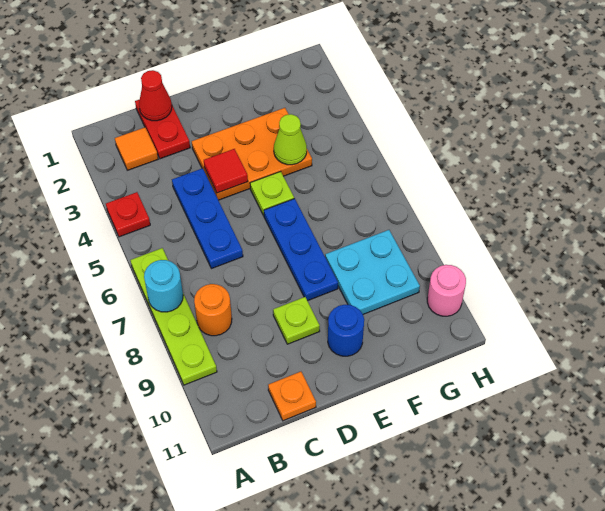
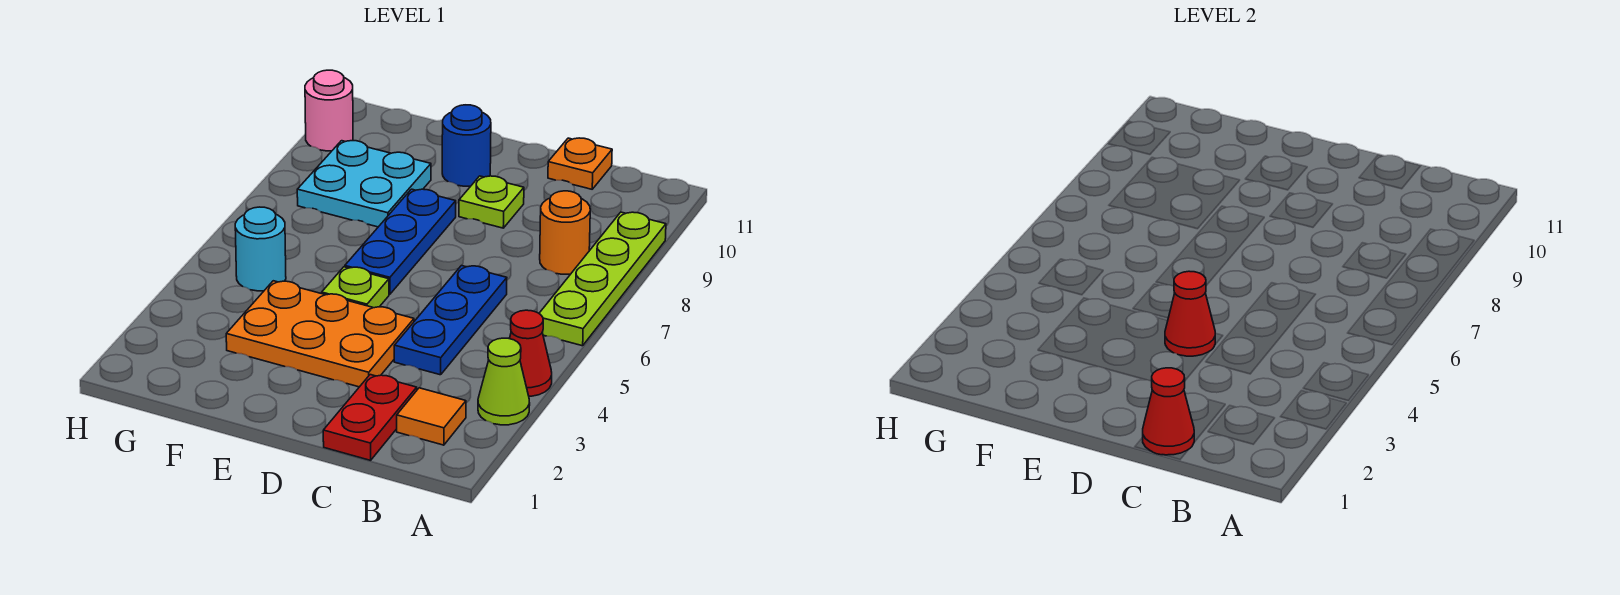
red plate A4 level 1 -> red cone A4 level 1
cyan round brick A7 level 2 -> cyan round brick G5 level 1
red tile D4 level 2 -> red cone D4 level 2
lime cone F4 level 2 -> lime cone A3 level 1

